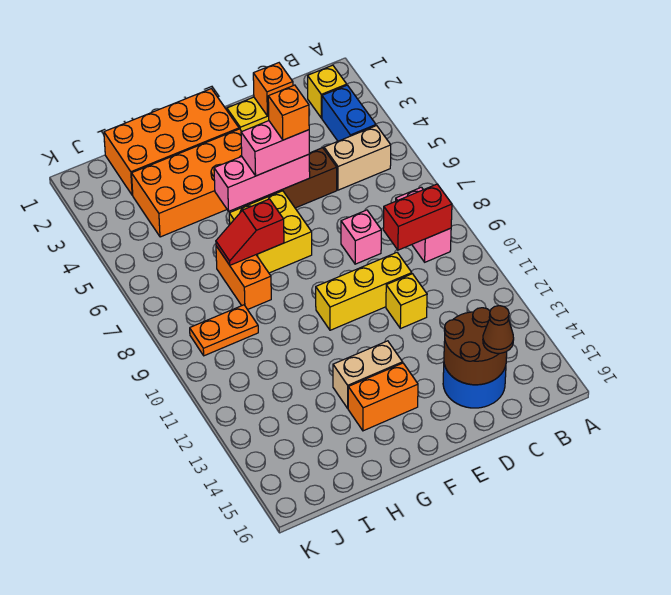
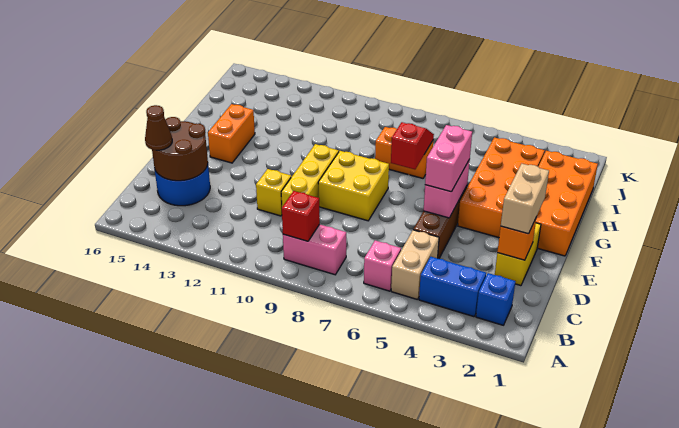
yellow brick B2 level 1 -> blue brick B2 level 1
red brick B9:C9 level 2 -> red brick B9 level 2
pink brick D8 level 1 -> pink brick B6 level 1
pink brick E5:G5 level 2 -> pink brick E5:F5 level 2
orange brick E5 level 4 -> none
yellow brick F6:G7 level 1 -> yellow brick E8:F9 level 1
tan brick F13:G13 level 1 -> tan brick D2:E2 level 3
orange plate I9:J9 level 1 -> none

